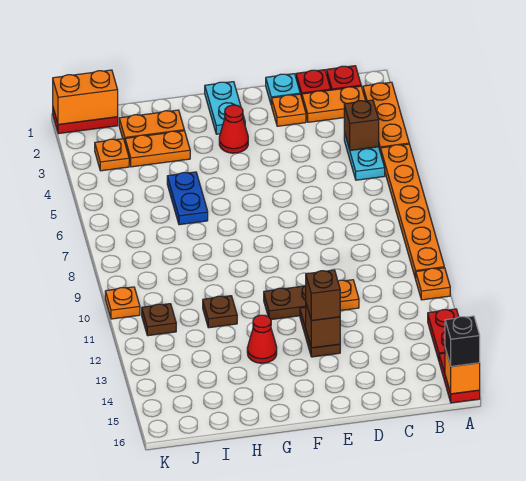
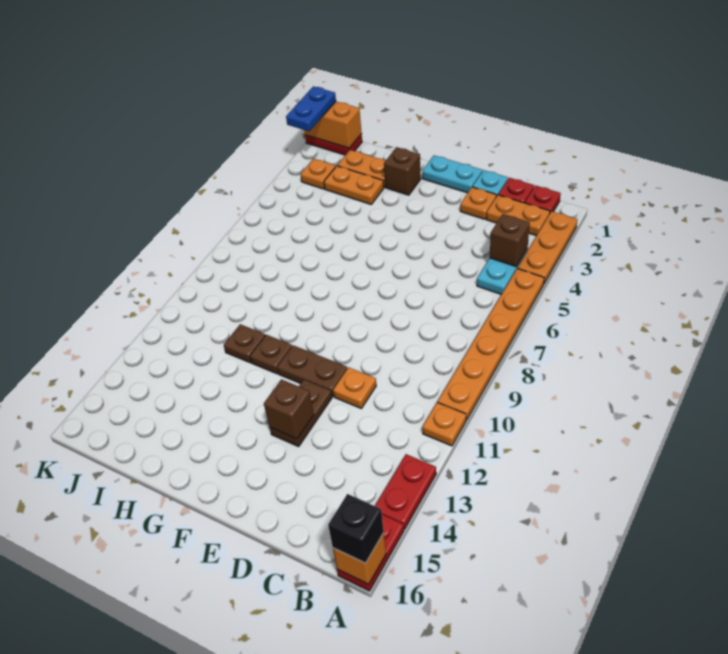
brown brick E13 level 3 -> brown brick G2 level 1
cyan plate F1:F2 level 1 -> cyan plate E1:F1 level 1
red cone F3 level 1 -> none
red cone G13 level 1 -> none
blue plate H5:H6 level 1 -> blue plate K1:K2 level 3
brown plate J11 level 1 -> brown plate G11 level 1
orange plate K10 level 1 -> none

